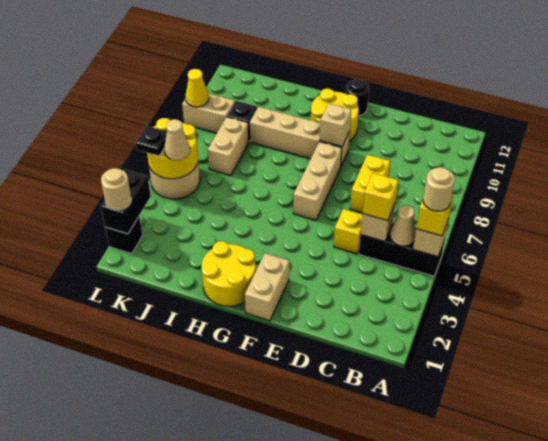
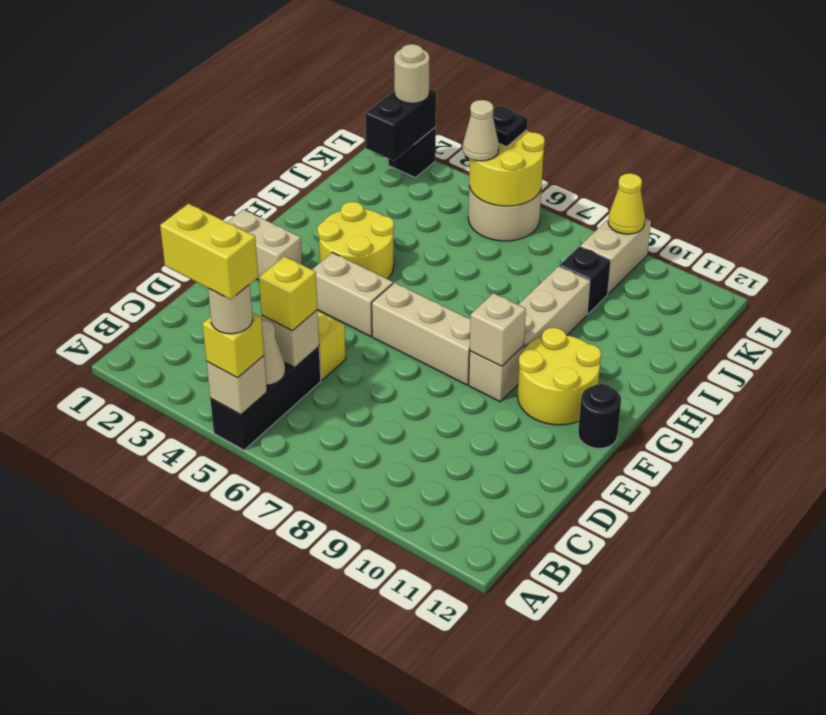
yellow brick D7:D8 level 1 -> yellow brick A4:A5 level 5
yellow round brick G1:H2 level 1 -> yellow round brick G3:H4 level 1
tan brick J7:J8 level 1 -> tan brick F4:F5 level 1
black brick L2:L3 level 2 -> black brick K2:L2 level 2

